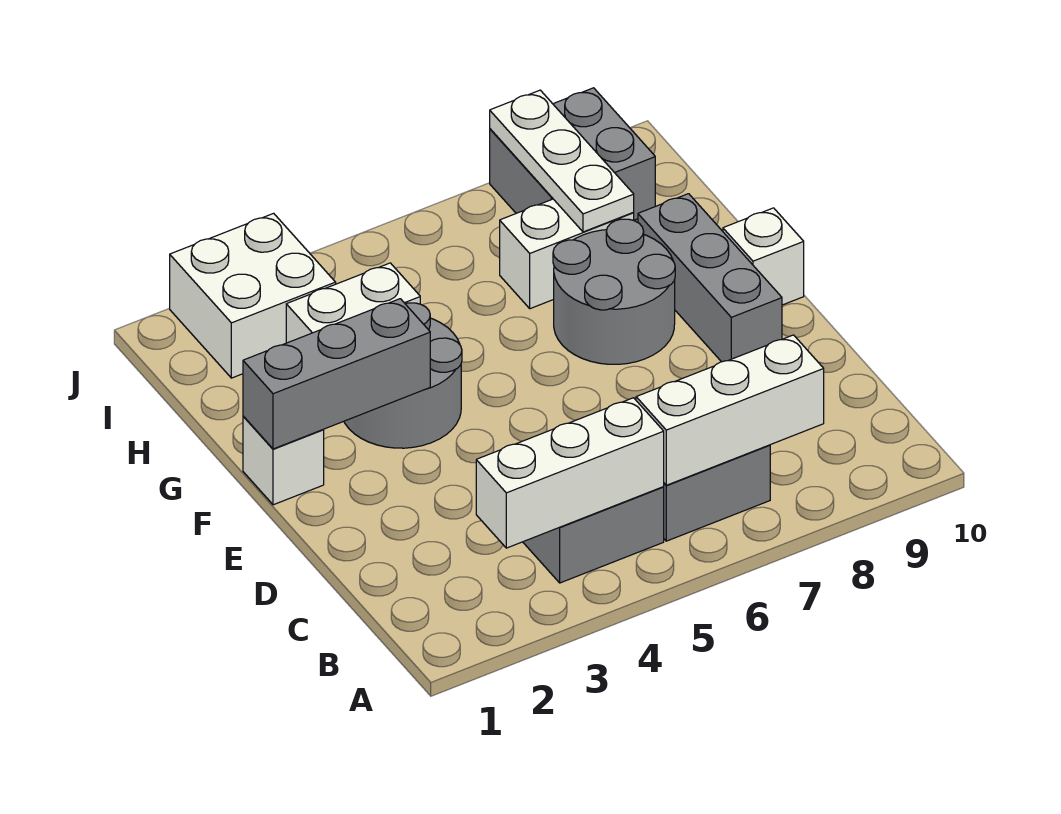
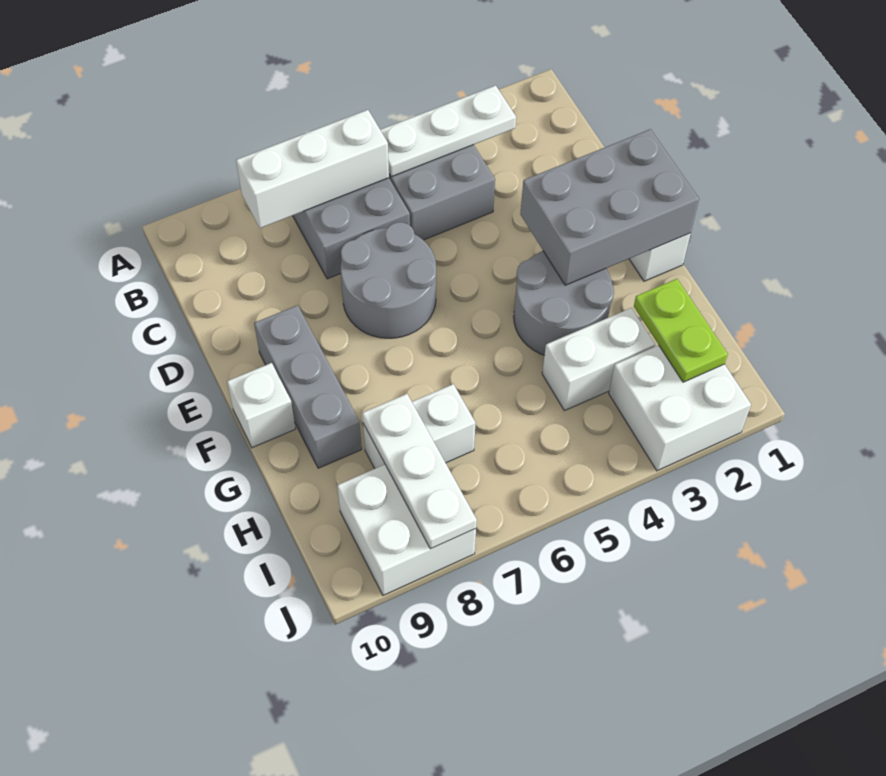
white brick B3:B5 level 2 -> white plate B3:B5 level 2
grey brick F1:F3 level 2 -> grey brick E1:F3 level 2
grey round brick F7:G8 level 1 -> grey round brick D6:E7 level 1
none -> lime plate H2:I2 level 2
grey brick I8:J9 level 1 -> white brick I8:J9 level 1

